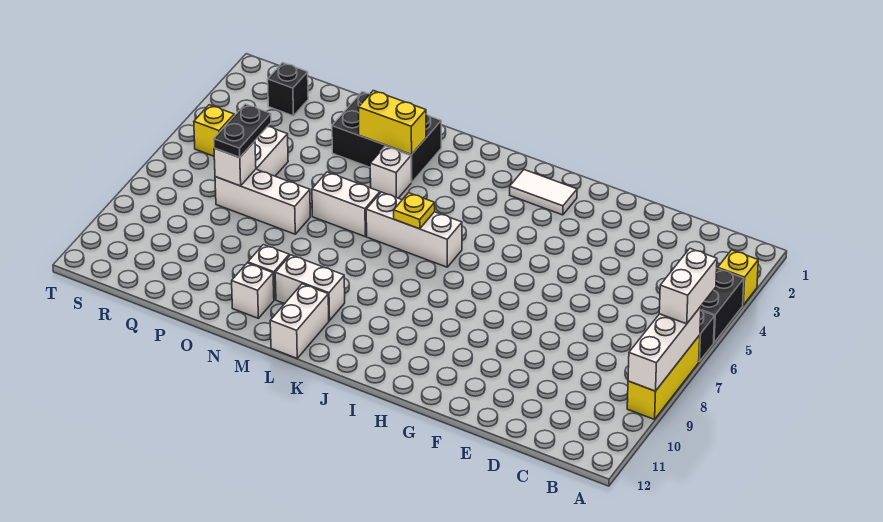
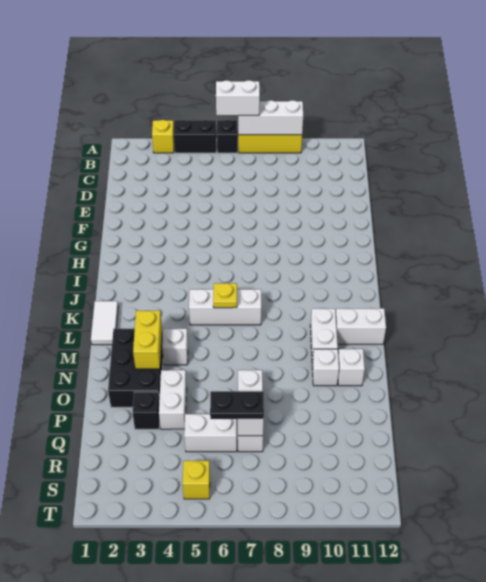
white tile H2:I2 level 1 -> white tile K1:L1 level 1
white brick J6:L6 level 1 -> white brick K5:K7 level 1
white brick M6:N6 level 1 -> white brick O4:P4 level 1
black brick R2 level 1 -> black brick P3 level 1

